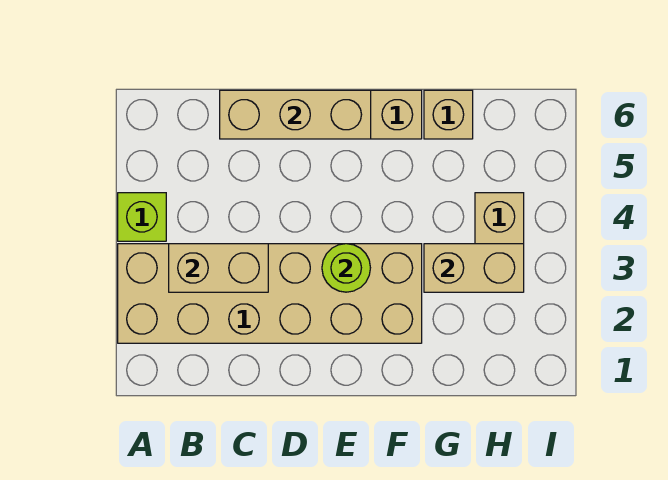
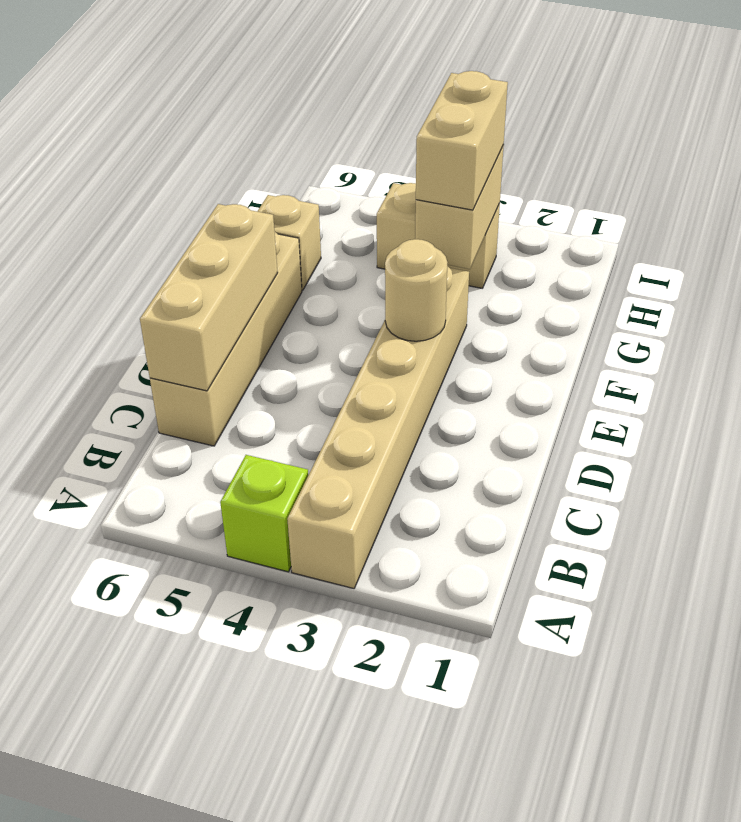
tan brick A2:F3 level 1 -> tan brick A3:F3 level 1
tan brick B3:C3 level 2 -> tan brick G3:H3 level 3
lime round brick E3 level 2 -> tan round brick E3 level 2

